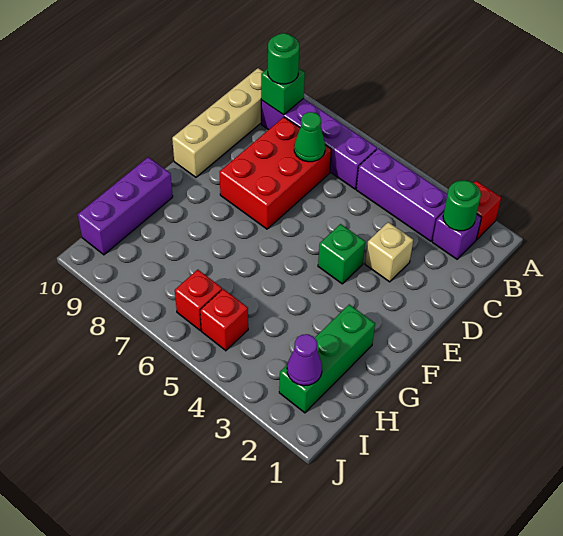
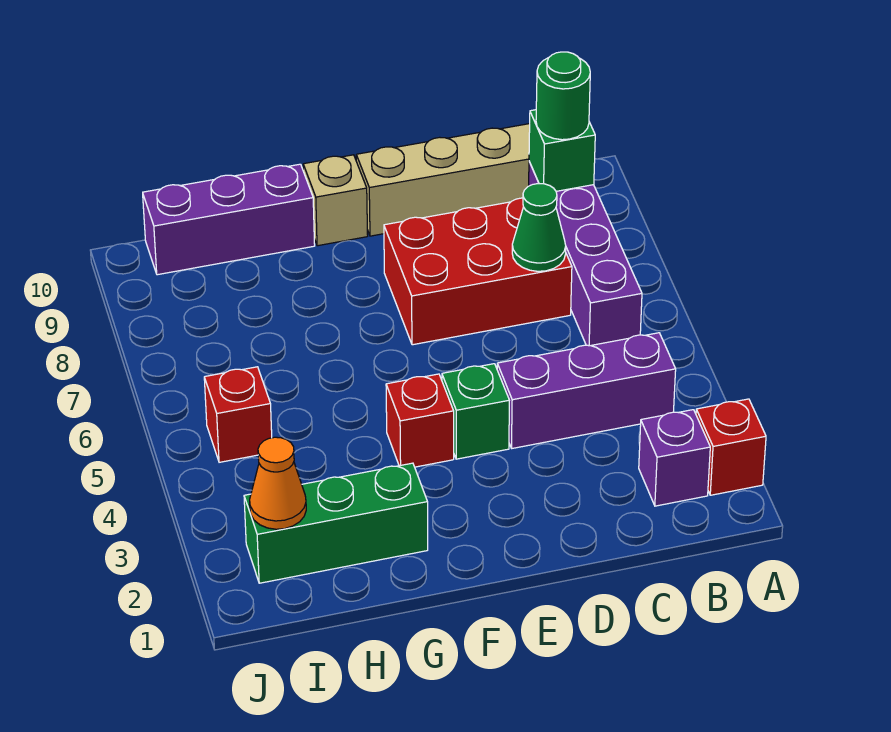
green round brick B2 level 2 -> none
purple brick B3:B5 level 1 -> purple brick B4:D4 level 1
tan brick D3 level 1 -> tan brick F10 level 1
purple cone I2 level 2 -> orange cone I2 level 2
red brick I6 level 1 -> red brick F4 level 1

